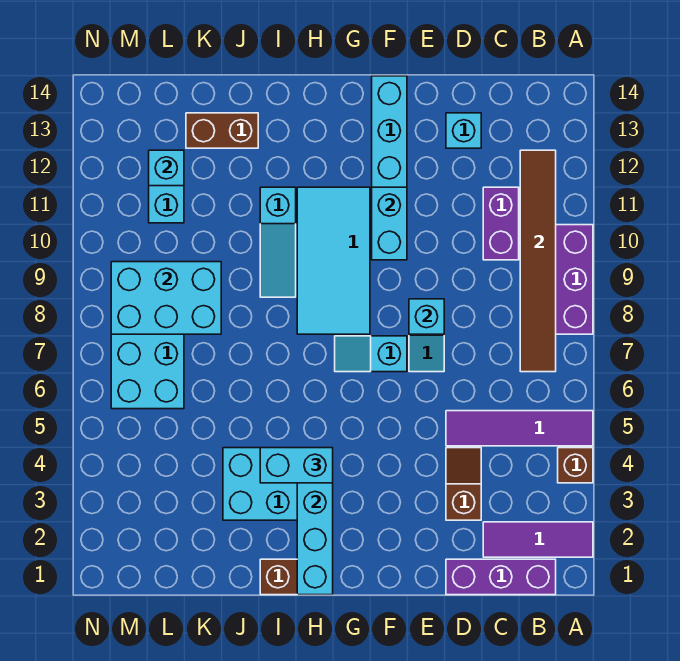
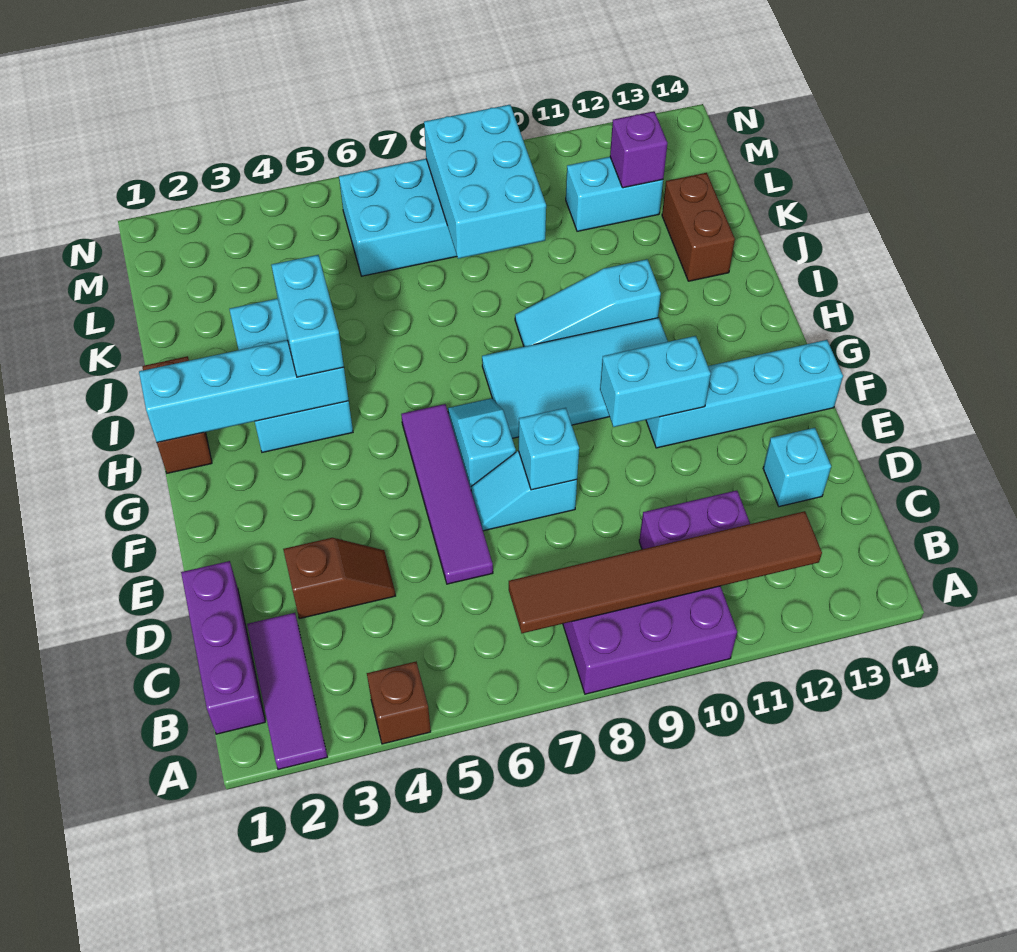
purple tile A5:D5 level 1 -> purple tile D6:G6 level 1
cyan brick L12 level 2 -> purple brick L12 level 2

